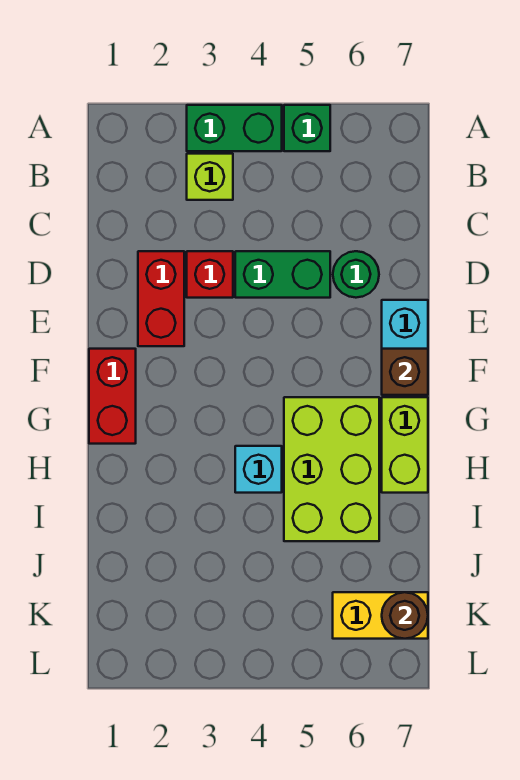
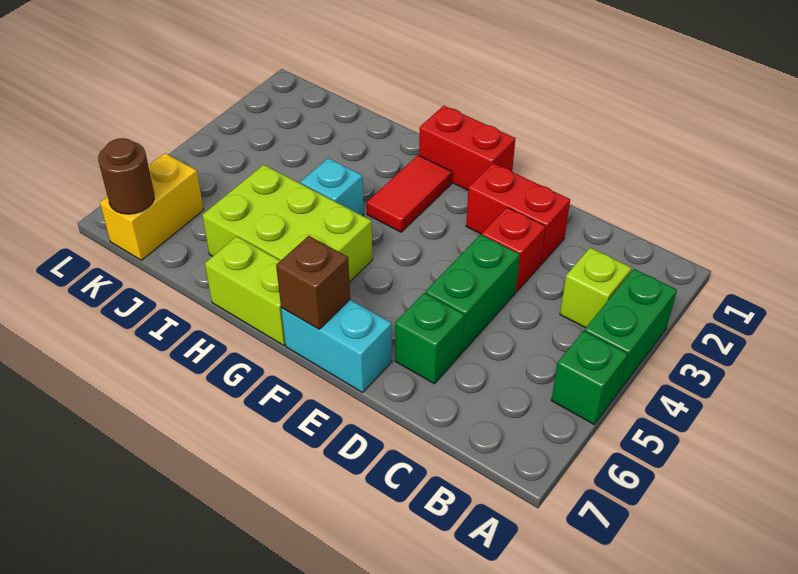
green round brick D6 level 1 -> green brick D6 level 1
none -> red tile G2:G3 level 1

